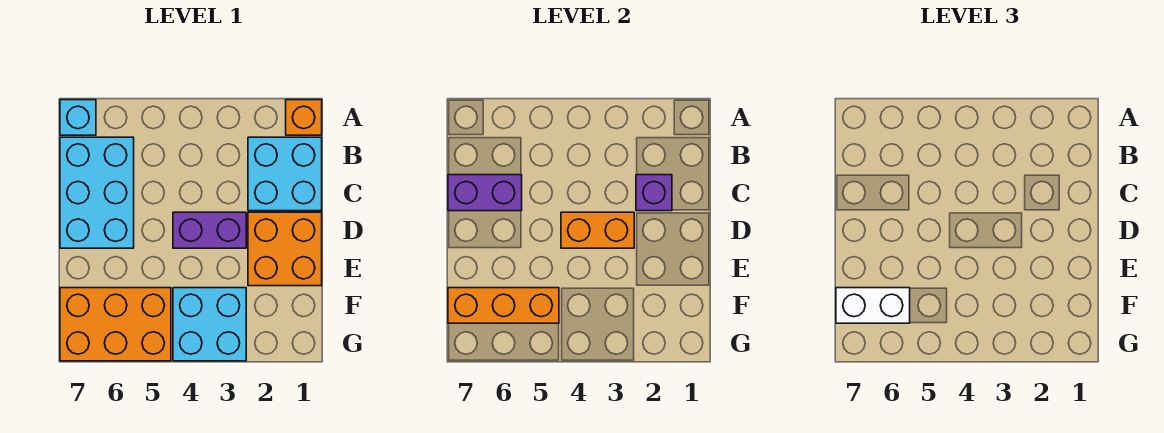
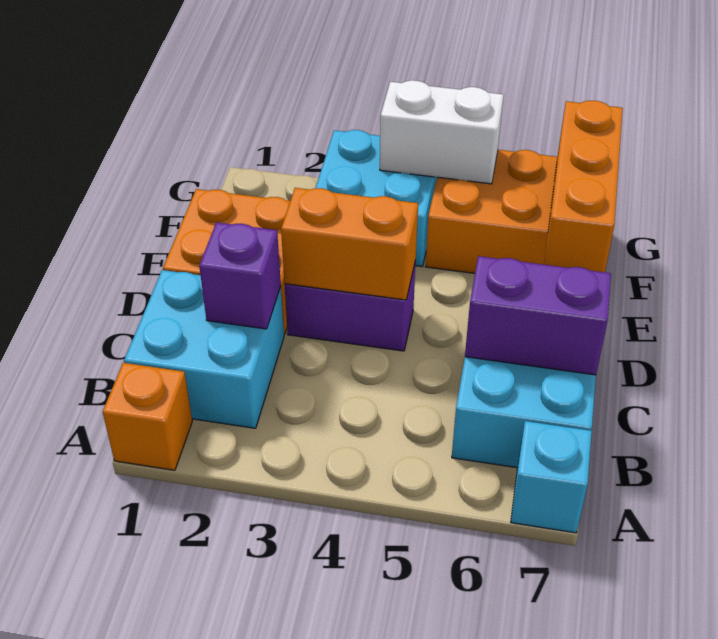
orange brick F5:F7 level 2 -> orange brick E7:G7 level 2
white brick F6:F7 level 3 -> white brick G4:G5 level 2

